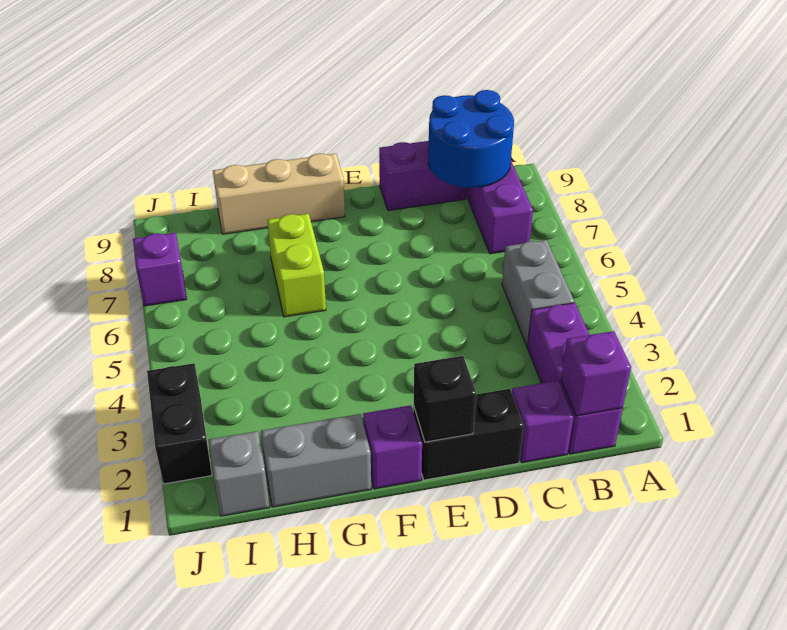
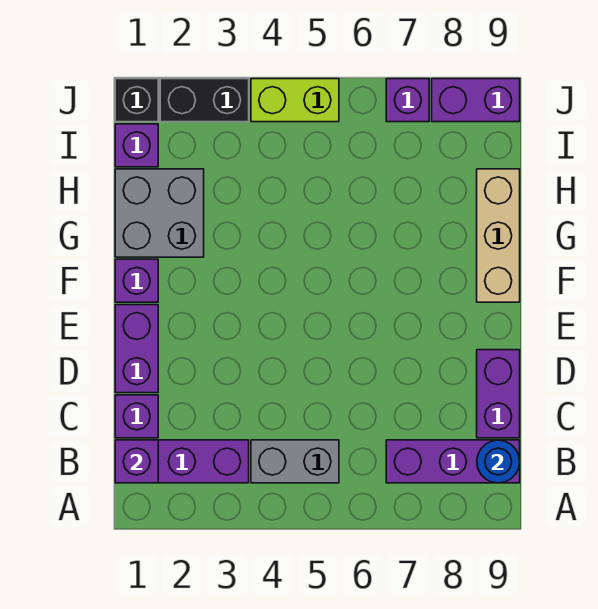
blue round brick B8:C9 level 2 -> blue round brick B9 level 2
black brick D1:E1 level 1 -> purple brick D1:E1 level 1
black brick E1 level 2 -> black brick J1 level 1
grey brick G1:H1 level 1 -> grey brick G1:H2 level 1
lime brick G6:G7 level 1 -> lime brick J4:J5 level 1
grey brick I1 level 1 -> purple brick I1 level 1
none -> purple brick J8:J9 level 1

